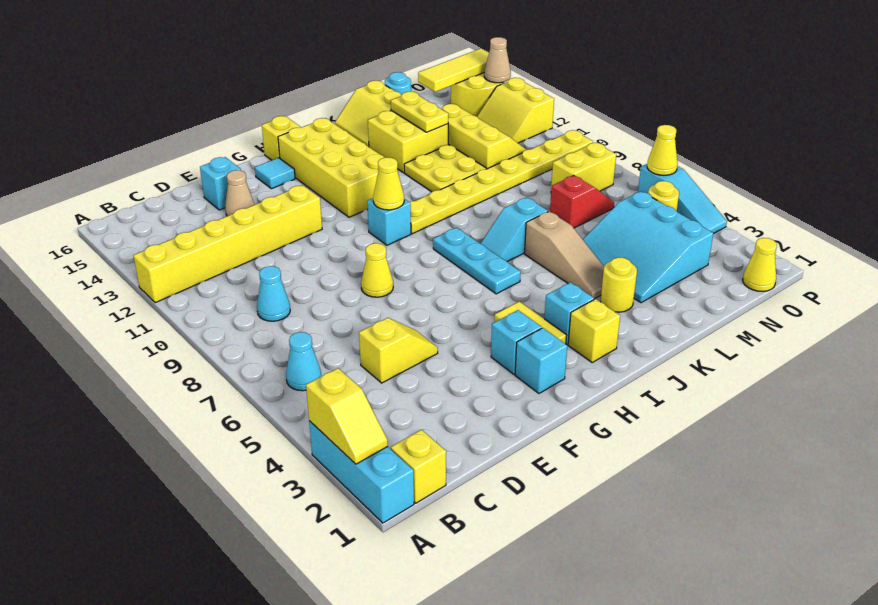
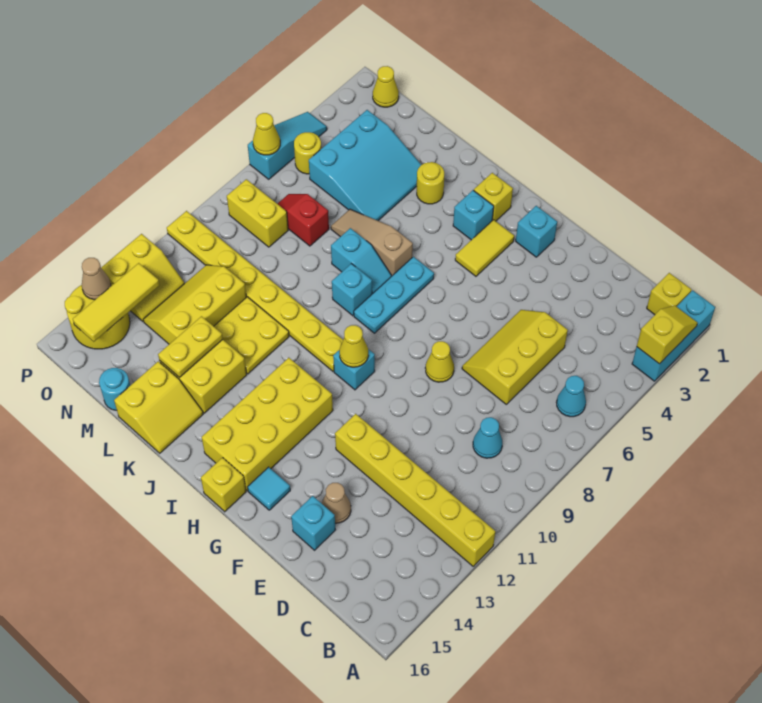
yellow slope D5:E5 level 1 top D -> yellow slope D5:E7 level 1 top D
cyan brick G3 level 1 -> cyan brick J8 level 1
tan slope K4:K6 level 1 top 6 -> tan slope J6:L6 level 1 top J
yellow tile N15:P15 level 2 -> yellow tile O13:O15 level 2

